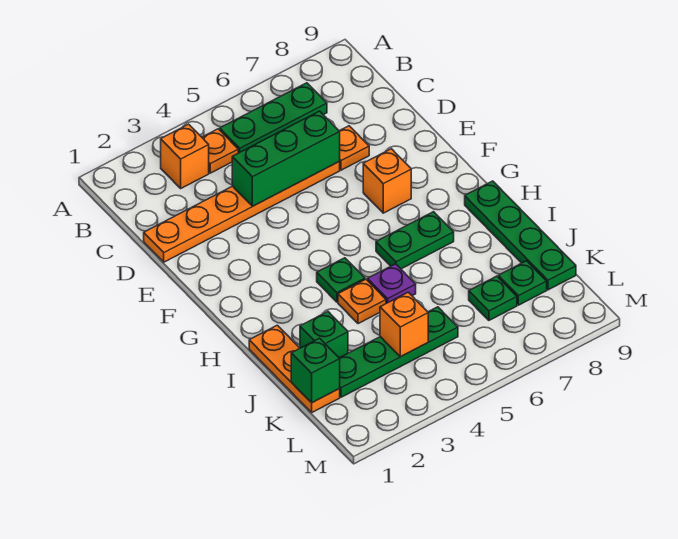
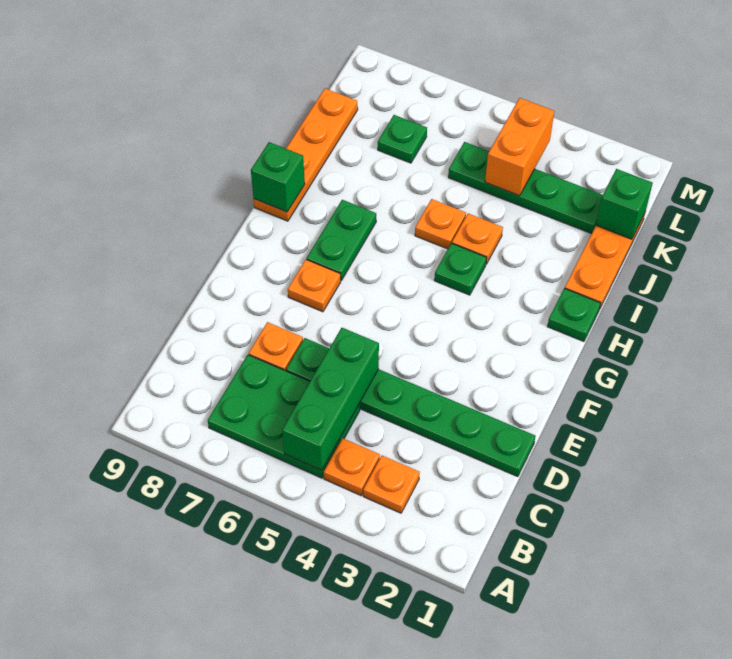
orange brick B3 level 1 -> orange plate B3 level 1
green plate B5:B7 level 1 -> green plate B5:C7 level 1
orange plate D1:D6 level 1 -> green plate D1:D6 level 1
green brick D4:D6 level 2 -> green brick B5:D5 level 2
orange brick F7 level 1 -> orange plate F7 level 1
green plate H6:H7 level 1 -> green plate G7:H7 level 1
green plate H9:K9 level 1 -> orange plate H9:K9 level 1
purple plate I5 level 1 -> orange plate I5 level 1
green brick J2 level 1 -> green brick H9 level 2
orange brick K4 level 2 -> orange brick K4:L4 level 2
green plate K8 level 1 -> green plate H1 level 1

